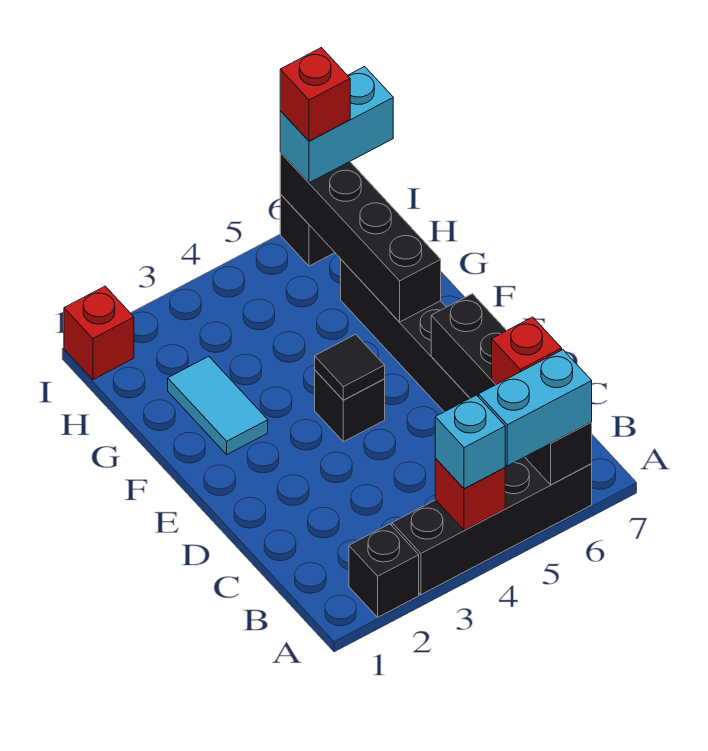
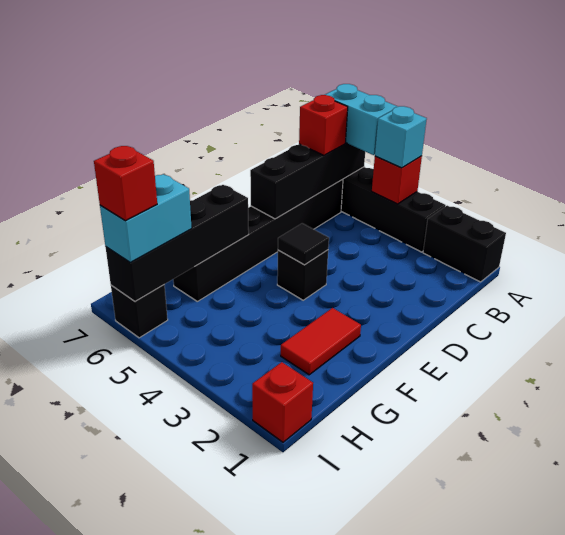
black brick A2 level 1 -> black brick A1:A2 level 1
cyan tile F2:G2 level 1 -> red tile F2:G2 level 1
cyan brick I6:I7 level 3 -> cyan brick H6:I6 level 3

